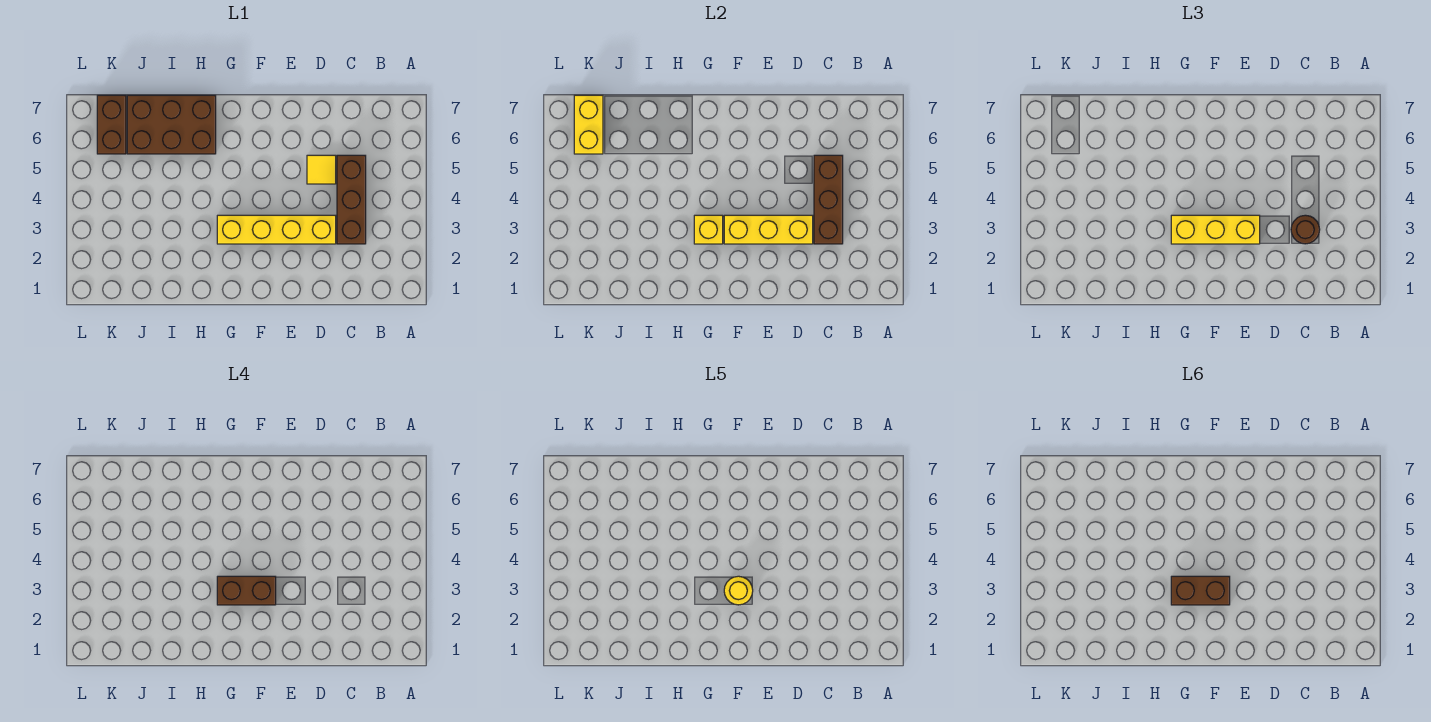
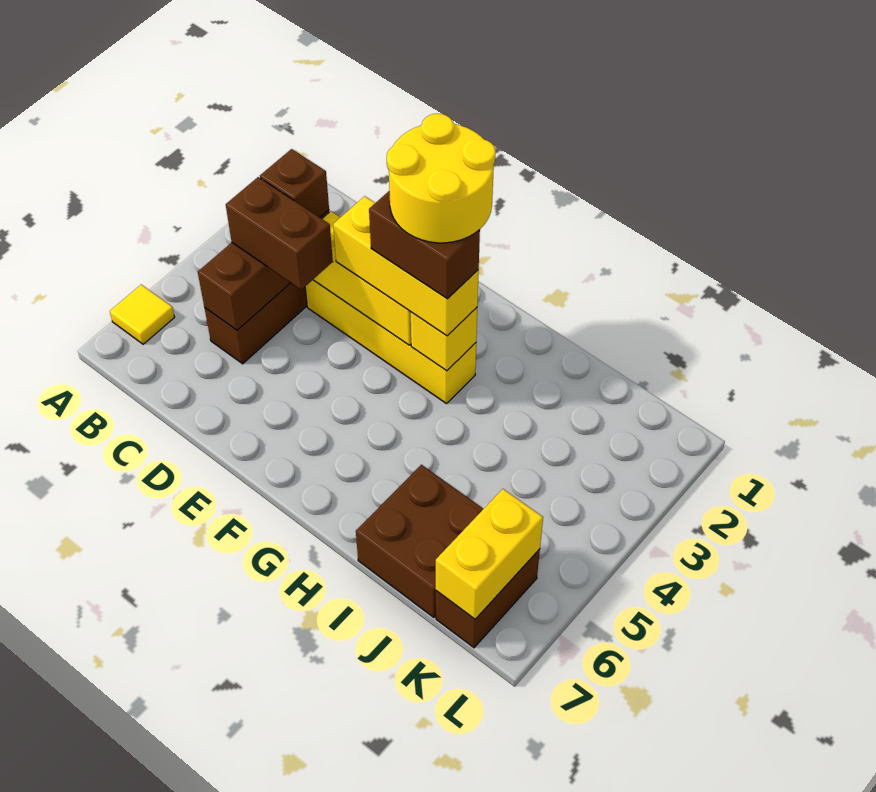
brown round brick C3 level 3 -> brown brick C3 level 3
yellow tile D5 level 1 -> yellow tile A6 level 1
yellow round brick F3 level 5 -> yellow round brick F2:G3 level 5
brown brick F3:G3 level 6 -> brown brick C4:D4 level 3
brown brick H6:J7 level 1 -> brown brick I6:J7 level 1

